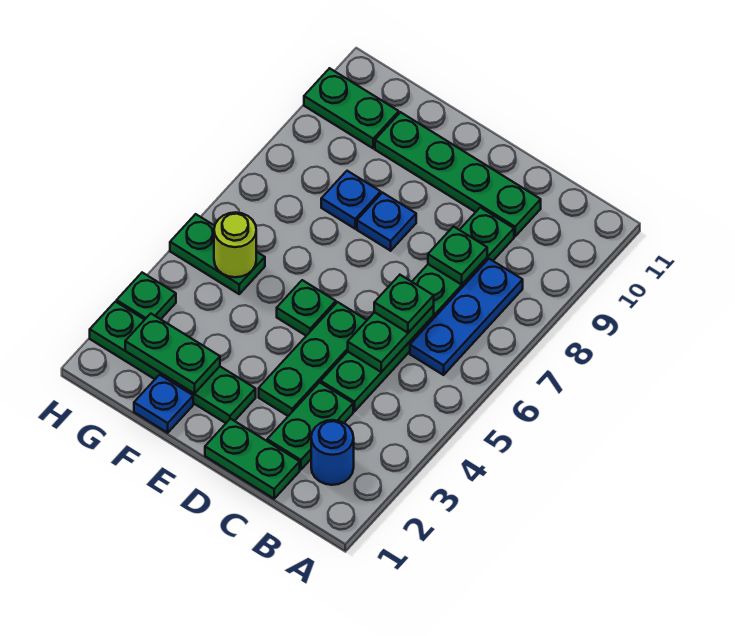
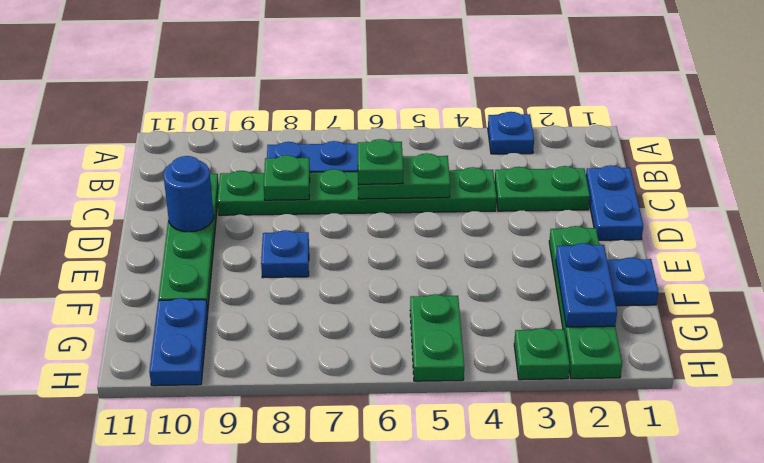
blue round brick B2 level 1 -> blue round brick D10 level 2
green plate C1:D1 level 1 -> blue plate C1:D1 level 1
green plate D3:D5 level 1 -> none
green plate E5 level 1 -> none
green plate F2:G2 level 2 -> blue plate F2:G2 level 2
blue plate F8 level 1 -> blue plate A3 level 1
lime round brick G5 level 2 -> none
green plate G10:H10 level 1 -> blue plate G10:H10 level 1

